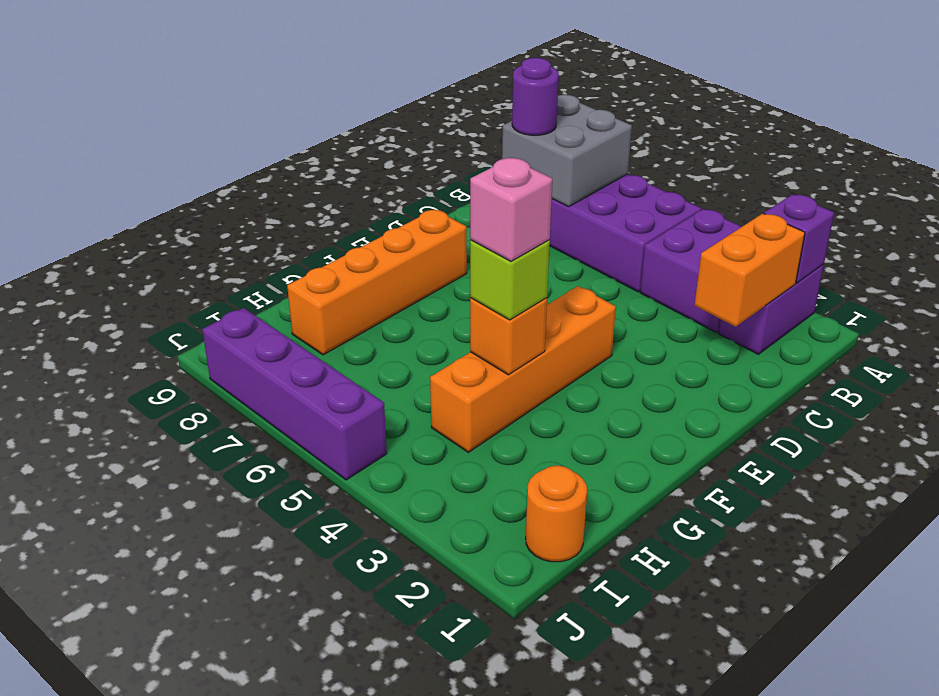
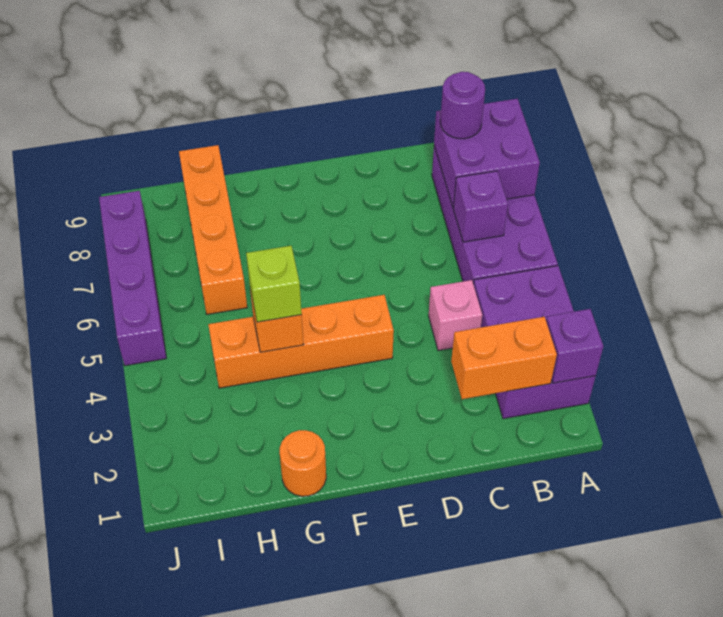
grey brick A7:B8 level 2 -> purple brick A7:B8 level 2
none -> purple brick B6 level 2
orange brick E8:H8 level 1 -> orange brick H6:H9 level 1
pink brick G4 level 4 -> pink brick C4 level 1
orange round brick I1 level 1 -> orange round brick G1 level 1

